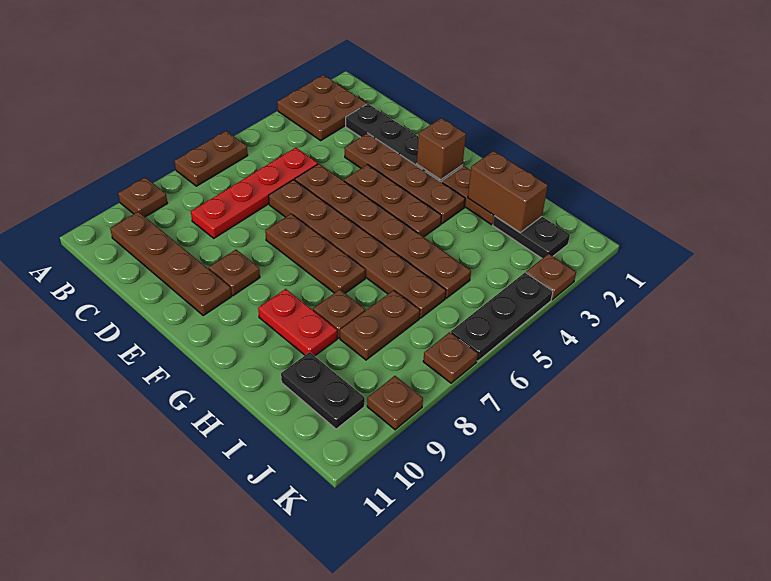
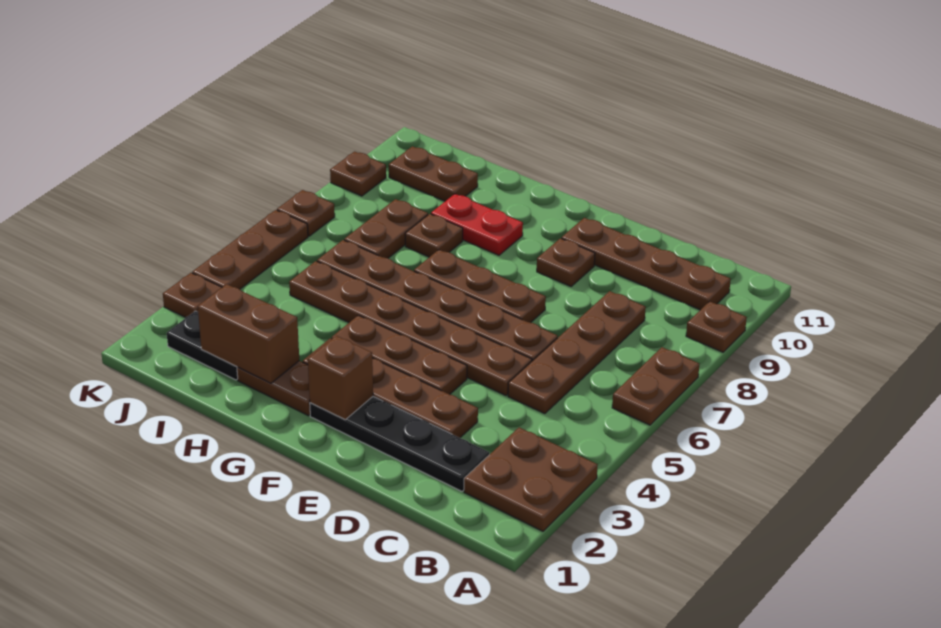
red plate C5:C8 level 1 -> brown plate C5:C8 level 1
black plate I10:J10 level 1 -> brown plate I10:J10 level 1
black plate K4:K6 level 1 -> brown plate K4:K6 level 1

